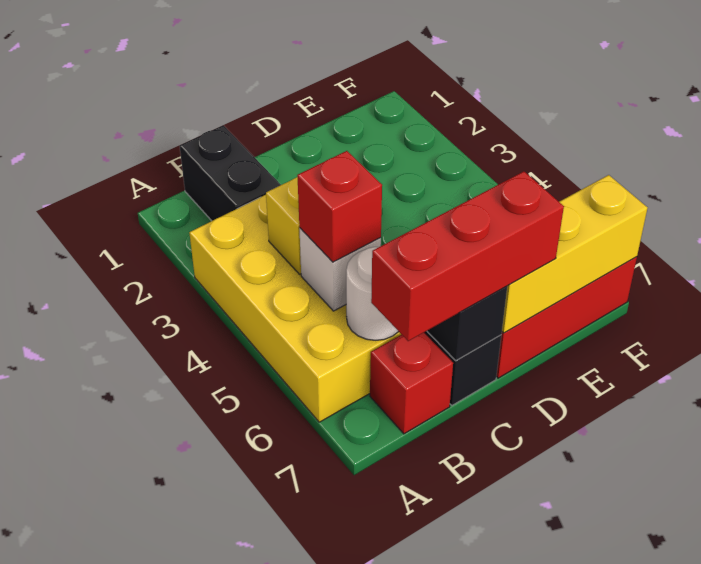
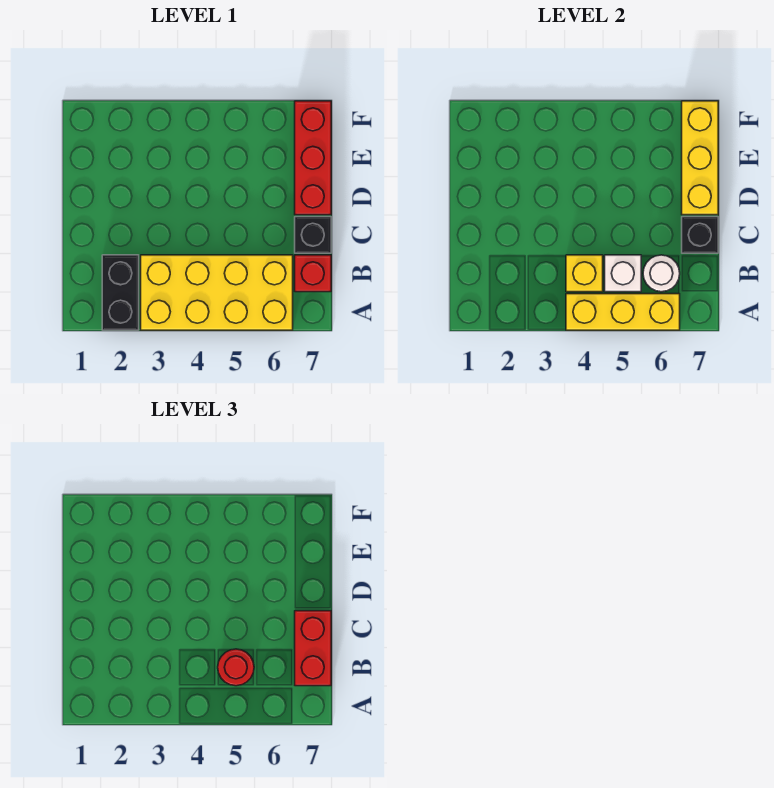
none -> yellow brick A4:A6 level 2
black brick B1:B2 level 1 -> black brick A2:B2 level 1
red brick B5 level 3 -> red round brick B5 level 3
red brick B7:D7 level 3 -> red brick B7:C7 level 3

